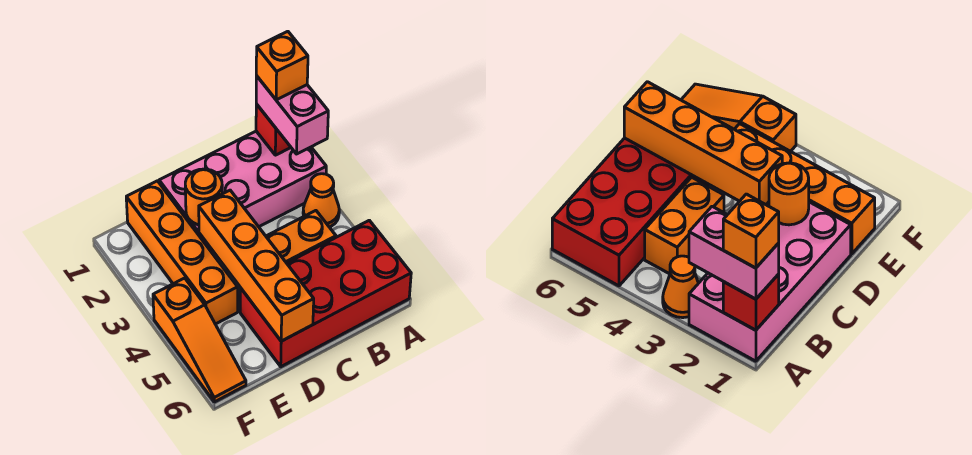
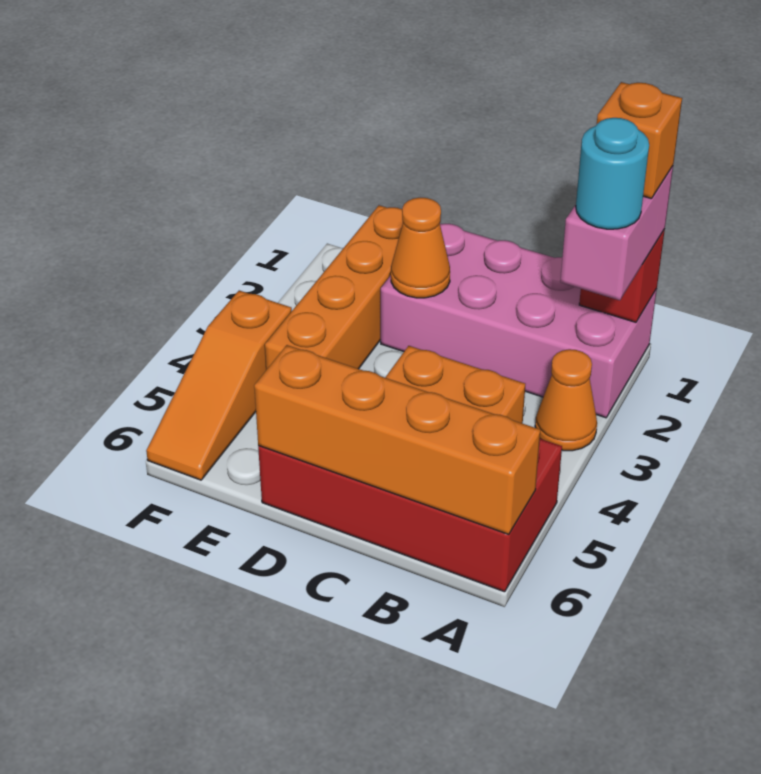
none -> cyan round brick A2 level 4
orange round brick D2 level 2 -> orange cone D2 level 2
orange brick D3:D6 level 2 -> orange brick A6:D6 level 2

